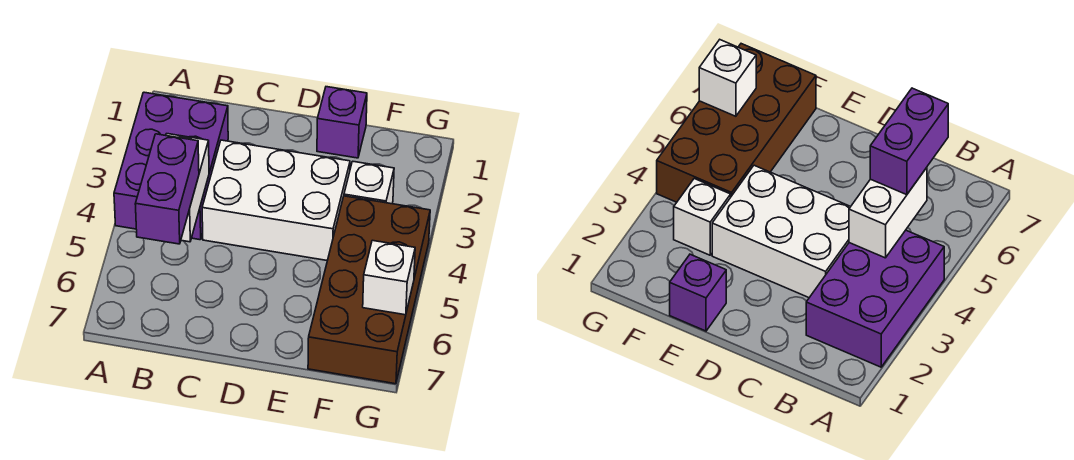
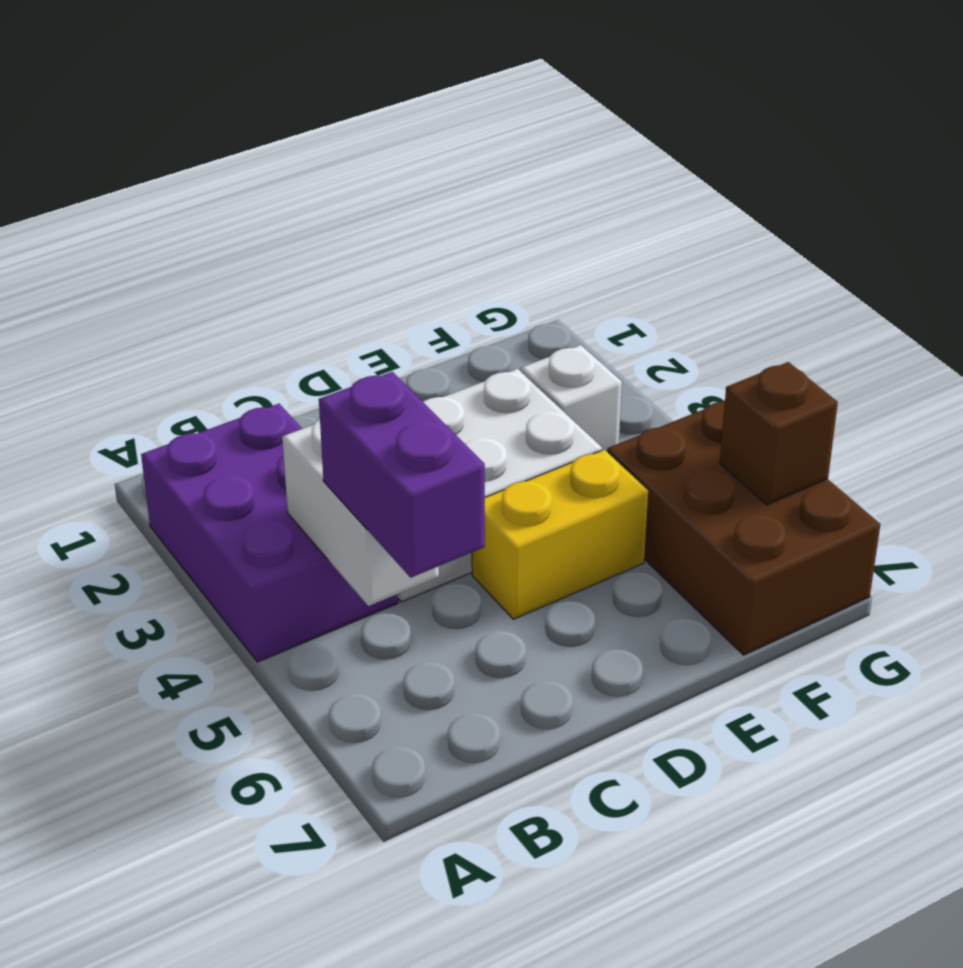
none -> yellow brick D5:E5 level 1
purple brick E1 level 1 -> none
brown brick F4:G7 level 1 -> brown brick F5:G7 level 1
white brick G6 level 2 -> brown brick G6 level 2

